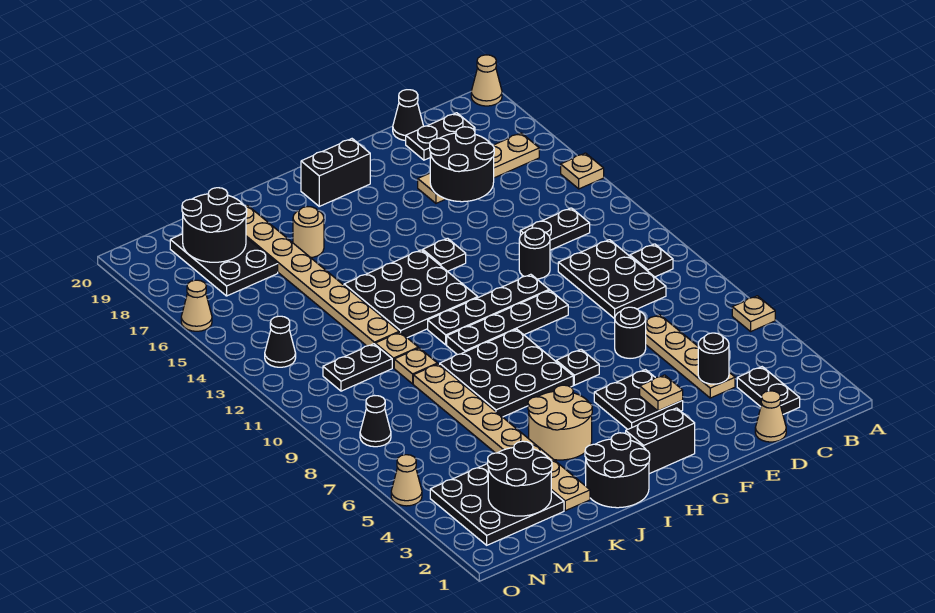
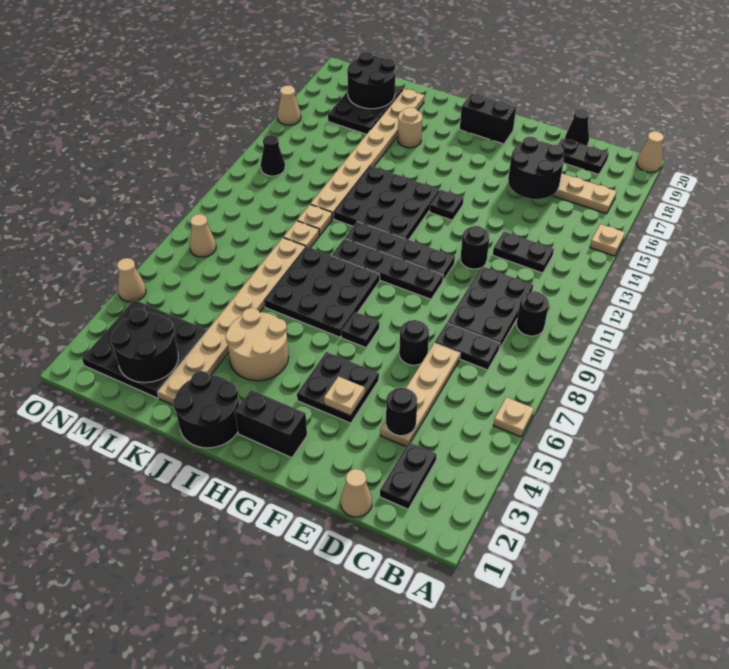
black plate B10 level 1 -> black round brick B10 level 1
black plate L11:M11 level 1 -> black plate C8:D8 level 1
black cone N8 level 1 -> tan cone N8 level 1

